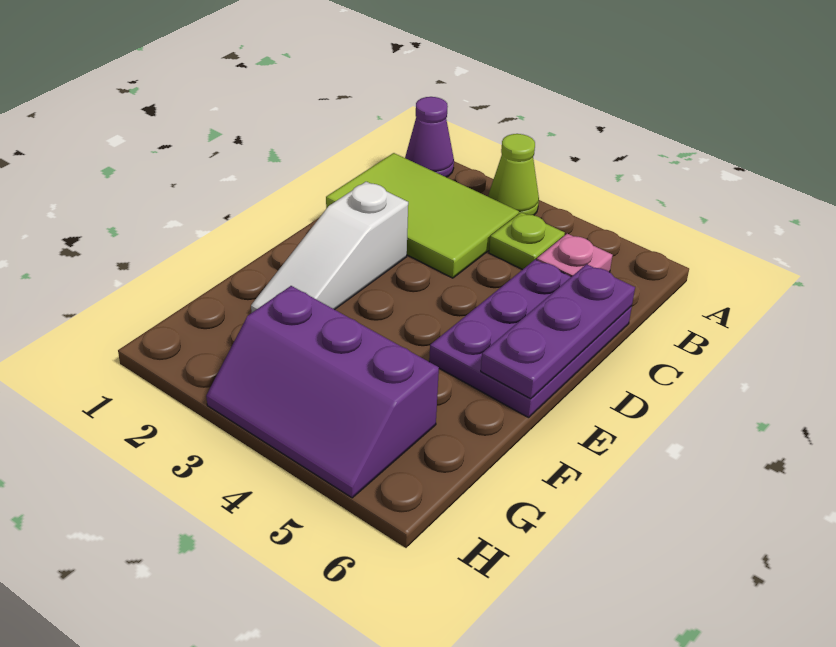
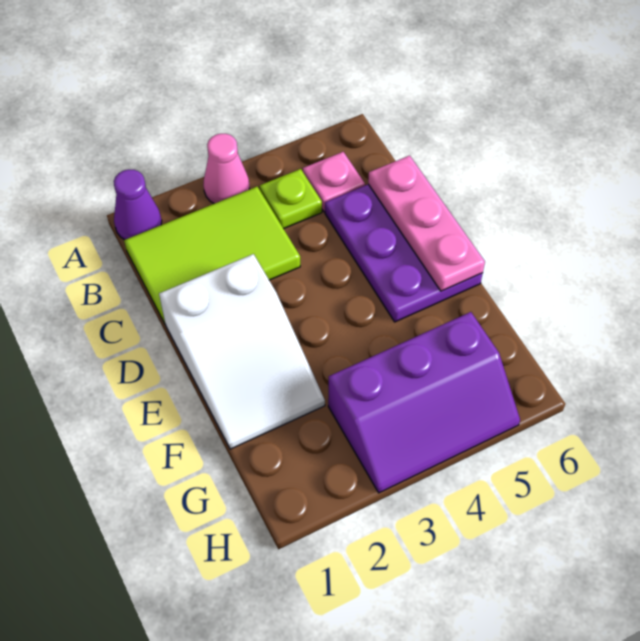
lime cone A3 level 1 -> pink cone A3 level 1
purple plate C6:E6 level 2 -> pink plate C6:E6 level 2
white slope D2:F2 level 1 top D -> white slope D1:F2 level 1 top D

